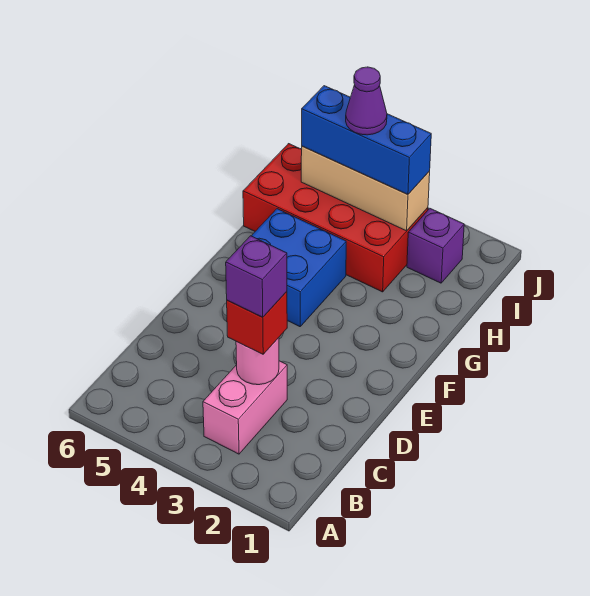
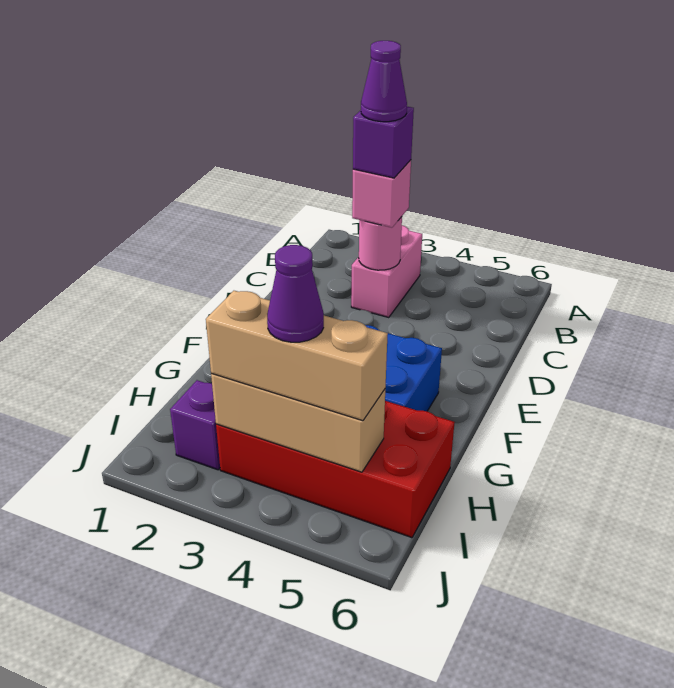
red brick C3 level 3 -> pink brick C3 level 3
none -> purple cone C3 level 5
blue brick I3:I5 level 3 -> tan brick I3:I5 level 3

